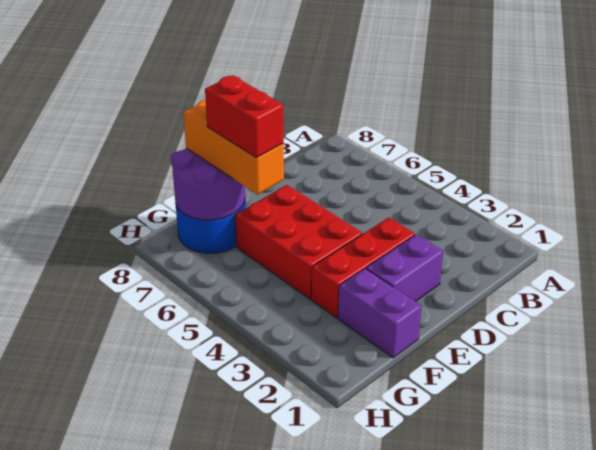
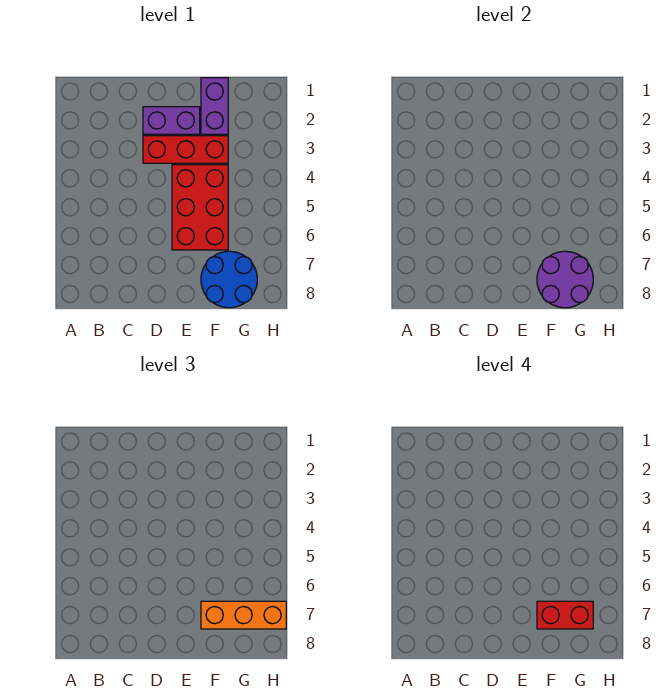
orange brick F6:F8 level 3 -> orange brick F7:H7 level 3
red brick F6:F7 level 4 -> red brick F7:G7 level 4

